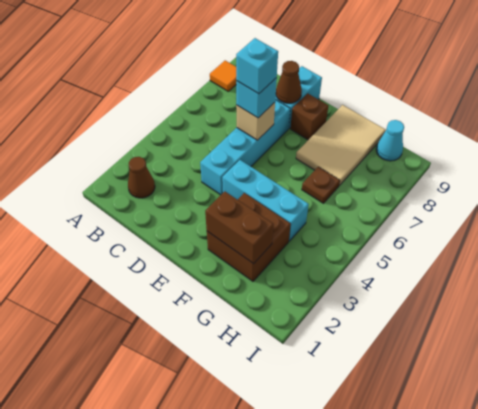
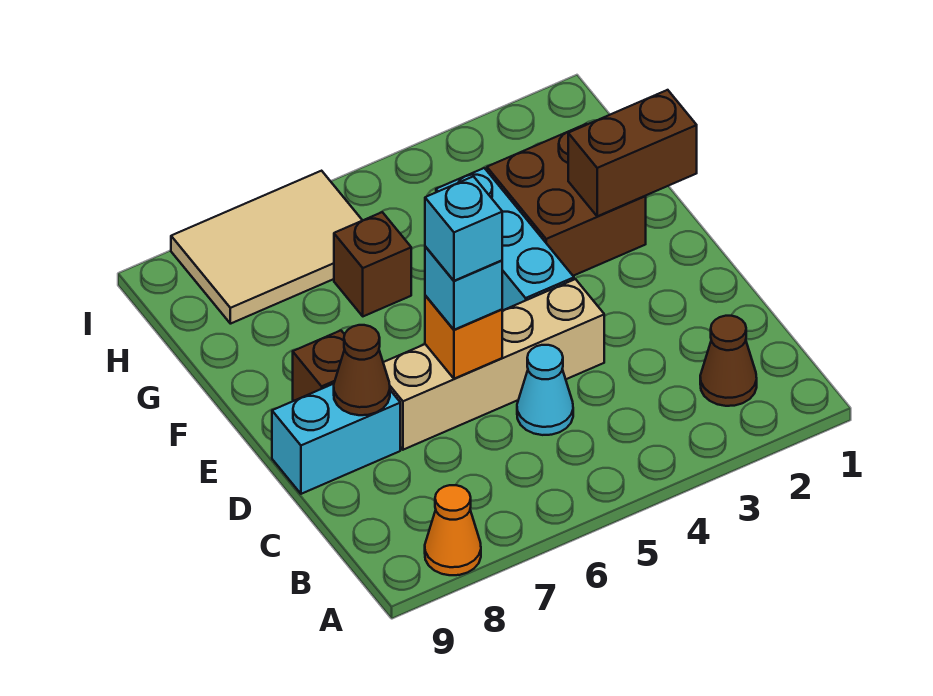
orange tile A8 level 1 -> orange cone A8 level 1
cyan brick D4:D7 level 1 -> tan brick D4:D7 level 1
tan brick D6 level 2 -> orange brick D6 level 2
brown brick F2:G2 level 2 -> brown brick F1:F2 level 2
tan tile F7:G9 level 1 -> tan tile H6:I8 level 1
brown plate G6 level 1 -> brown brick G6 level 1
cyan cone H9 level 1 -> cyan cone C5 level 1

